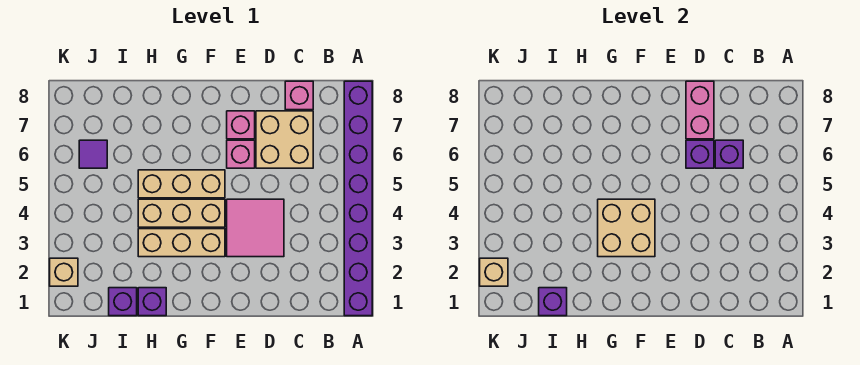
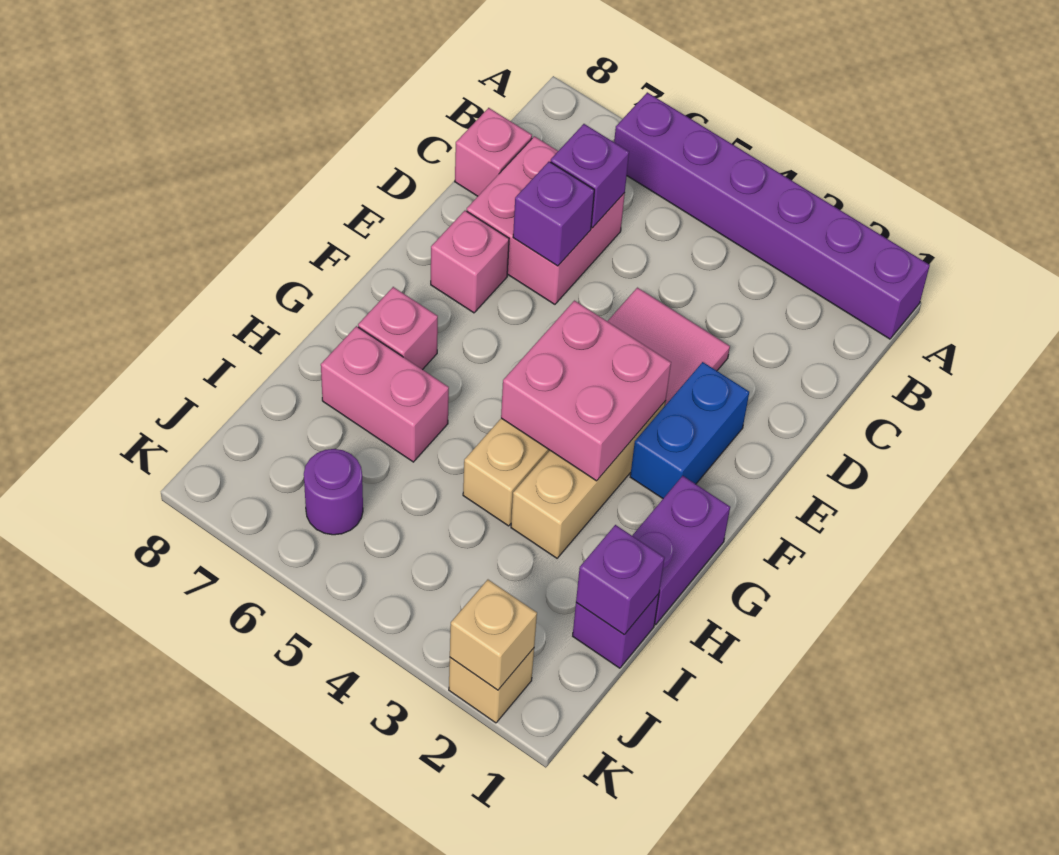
purple brick A1:A8 level 1 -> purple brick A1:A6 level 1
tan brick C6:D7 level 1 -> pink brick C6:D7 level 1
pink brick D7:D8 level 2 -> pink brick H6:H7 level 1
none -> blue brick E2:F2 level 1
pink brick E6 level 1 -> pink brick G7 level 1
tan brick F3:G4 level 2 -> pink brick F3:G4 level 2
tan brick F5:H5 level 1 -> none
purple brick H1 level 1 -> purple brick G1:H1 level 1
purple tile J6 level 1 -> purple round brick J6 level 1

